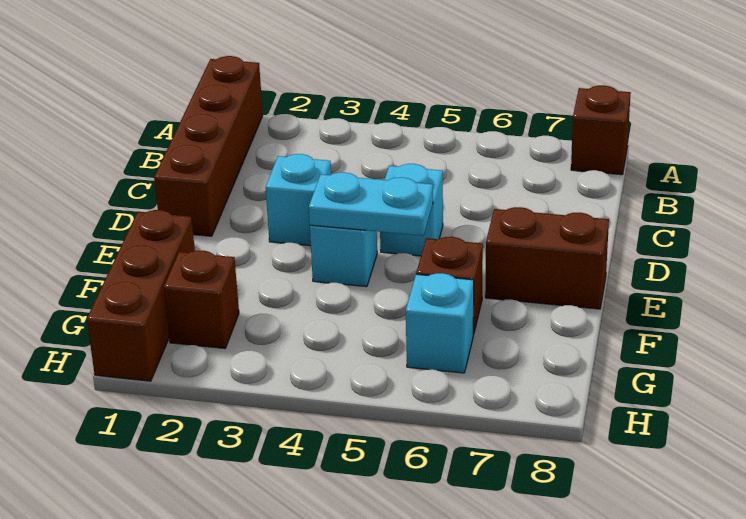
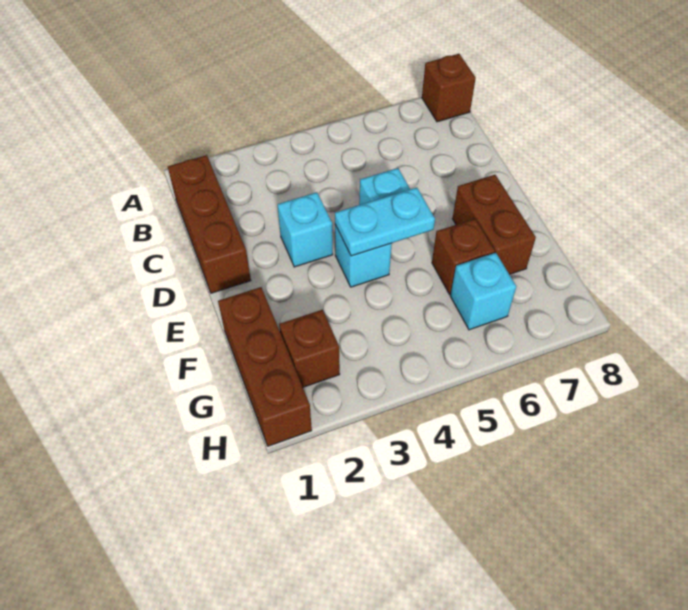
brown brick A1:D1 level 1 -> brown brick B1:D1 level 1
brown brick E7:E8 level 1 -> brown brick E7:F7 level 1

